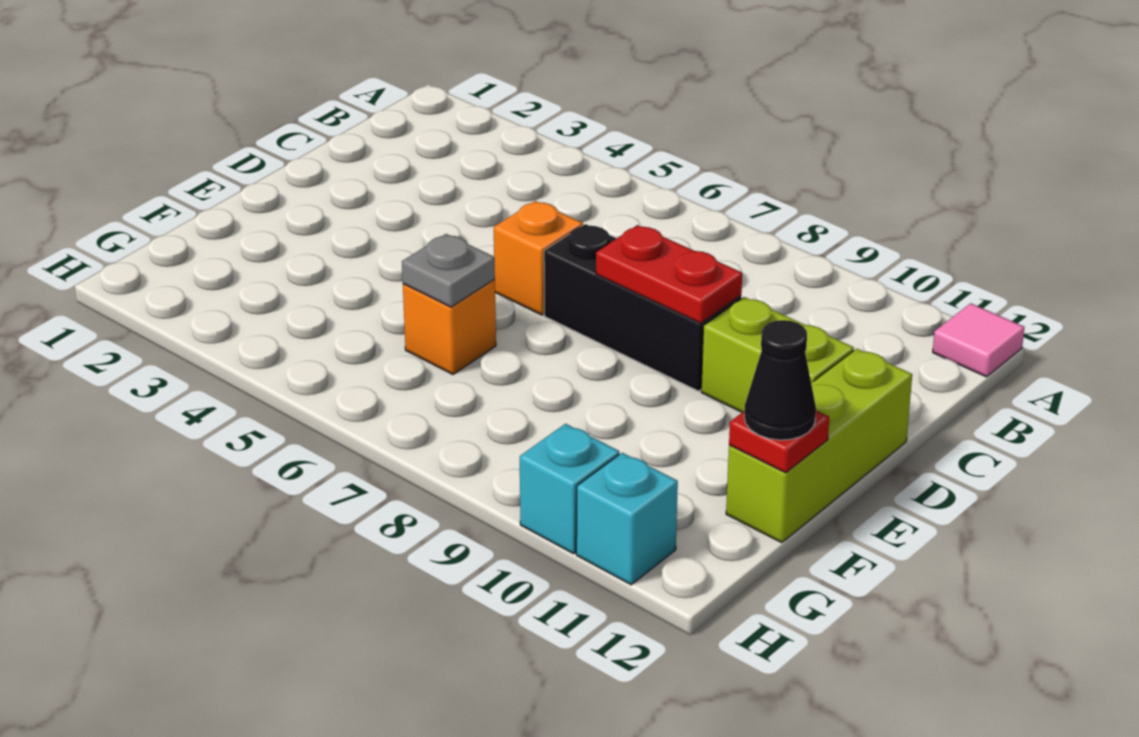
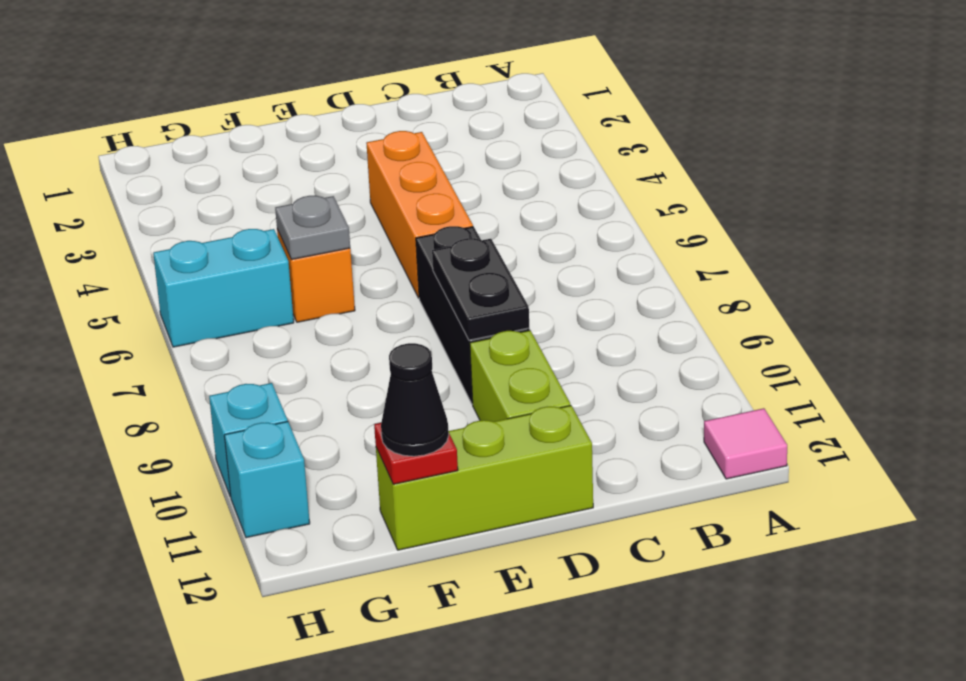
orange brick D6 level 1 -> orange brick D4:D6 level 1
red plate D8:D9 level 2 -> black plate D8:D9 level 2
none -> cyan brick G6:H6 level 1

